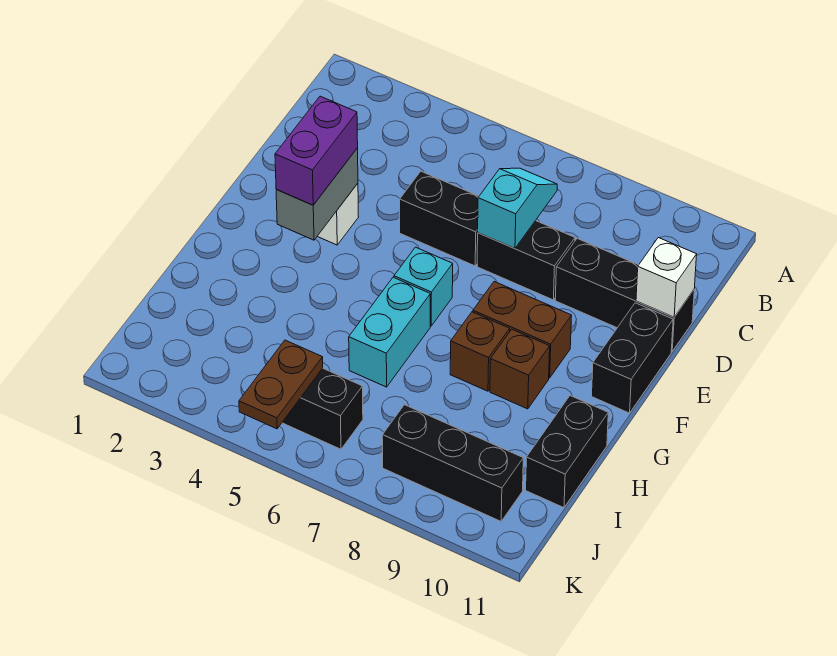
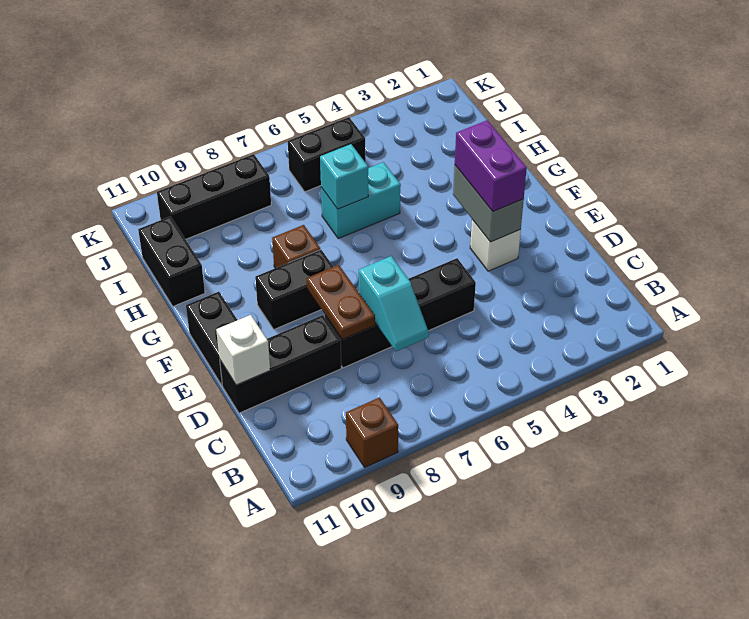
cyan brick F6 level 1 -> cyan brick H6 level 2
brown brick F8:F9 level 1 -> black brick F8:F9 level 1
cyan brick G6:H6 level 1 -> cyan brick H5:H6 level 1
brown brick G9 level 1 -> brown brick A9 level 1
brown plate J5:K5 level 2 -> brown plate D8:E8 level 2

